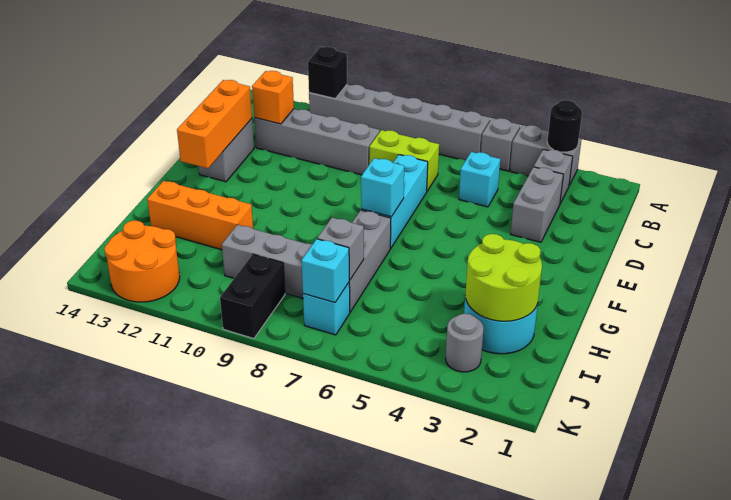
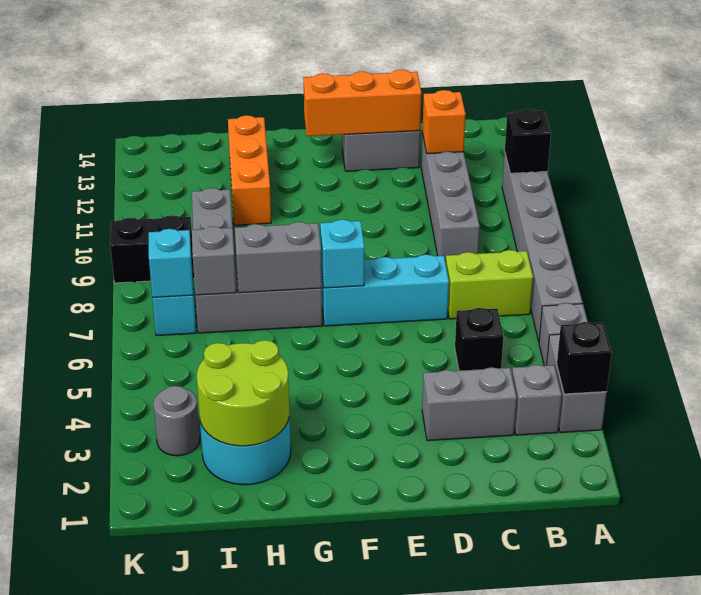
black round brick A3 level 2 -> black brick A3 level 2
cyan brick C5 level 1 -> black brick C5 level 1
lime brick C7:C8 level 1 -> lime brick B7:C7 level 1
none -> grey brick G7:H7 level 2
orange round brick J12:K13 level 1 -> none

